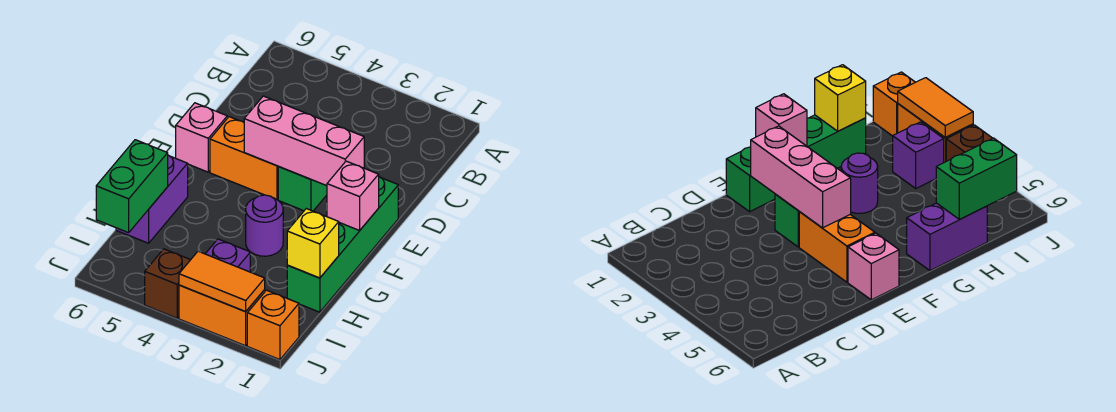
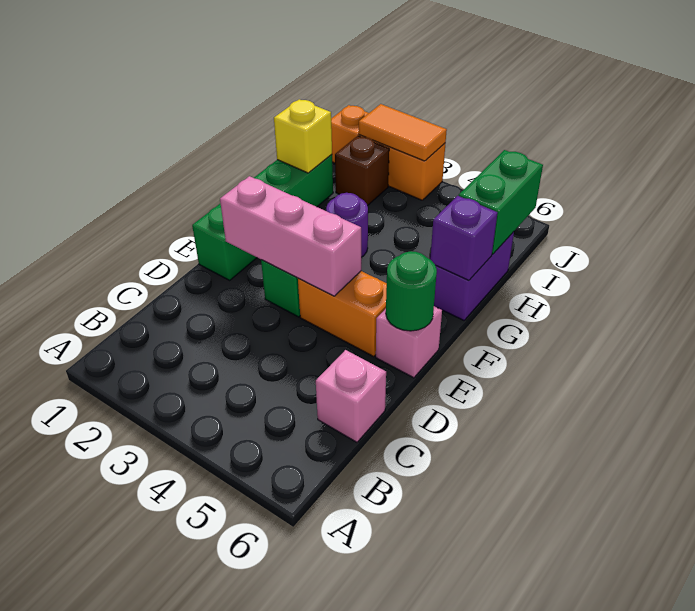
none -> green round brick E6 level 2
pink brick F1 level 2 -> pink brick C6 level 1
purple brick I3 level 1 -> purple brick G6 level 2
brown brick J4 level 1 -> brown brick I2 level 1

